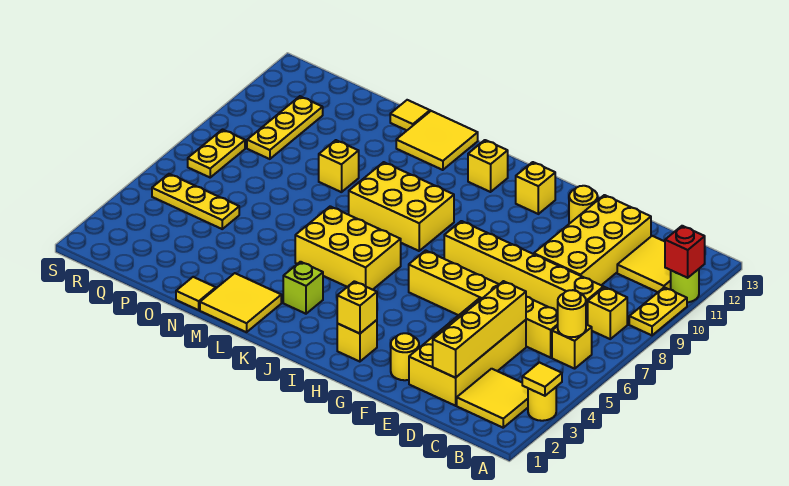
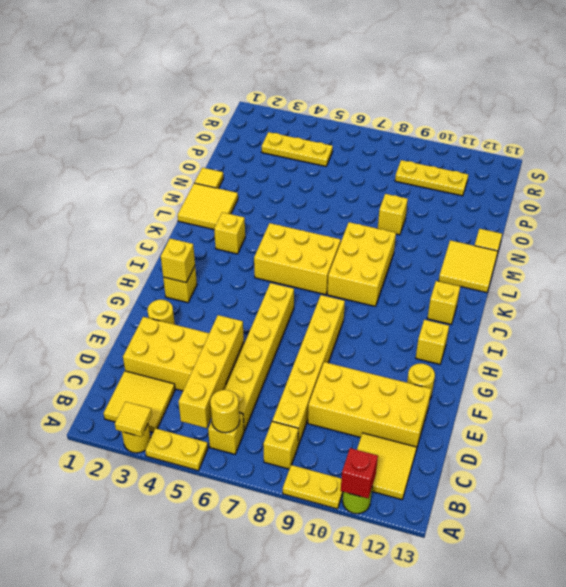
yellow brick D2:D5 level 2 -> yellow brick B5:E5 level 2
yellow brick J5:L6 level 1 -> yellow brick J5:K7 level 1
lime brick K3 level 1 -> yellow brick K3 level 1
yellow plate P5:R5 level 1 -> yellow plate Q3:Q5 level 1
yellow plate R7:R8 level 1 -> yellow plate A4:A5 level 1

